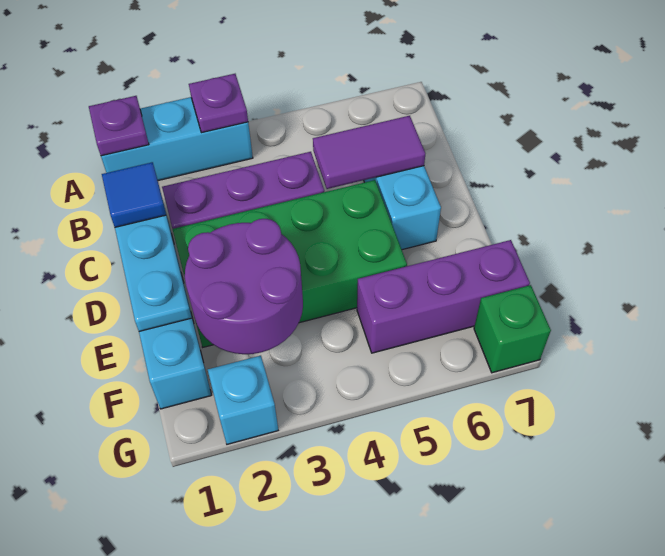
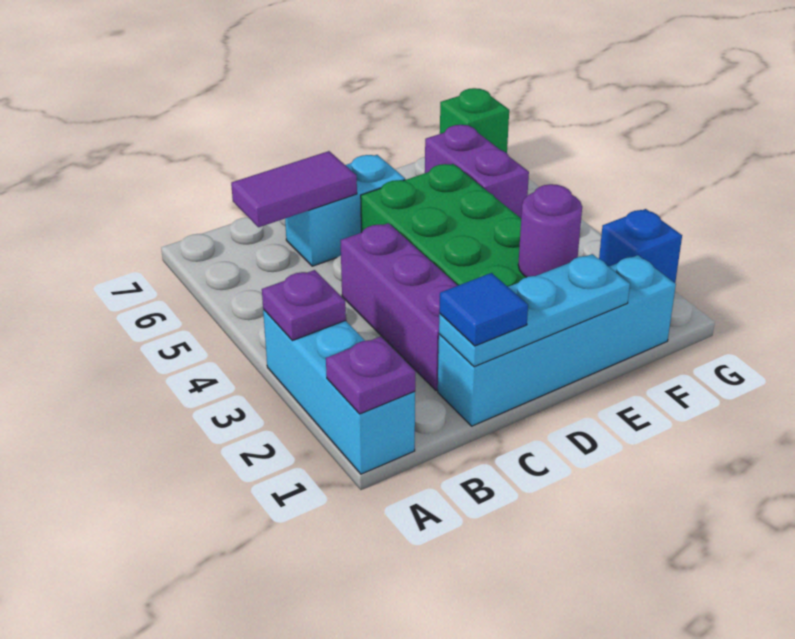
purple tile C5:C6 level 2 -> purple tile B6:C6 level 2
purple round brick E2:F3 level 2 -> purple round brick E2 level 2
purple brick F5:F7 level 1 -> purple brick F5:F6 level 1
cyan brick G2 level 1 -> blue brick G2 level 1

